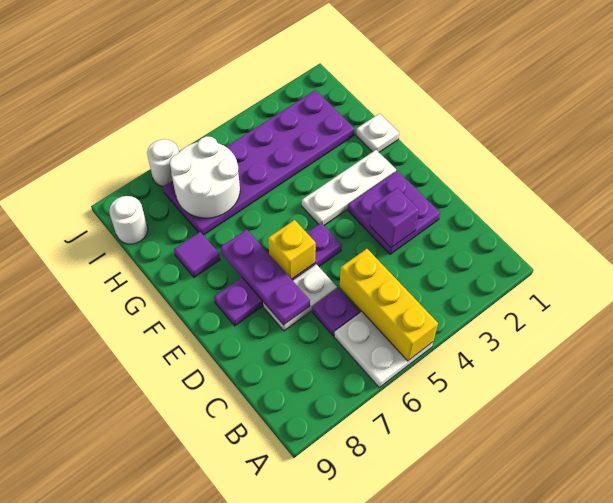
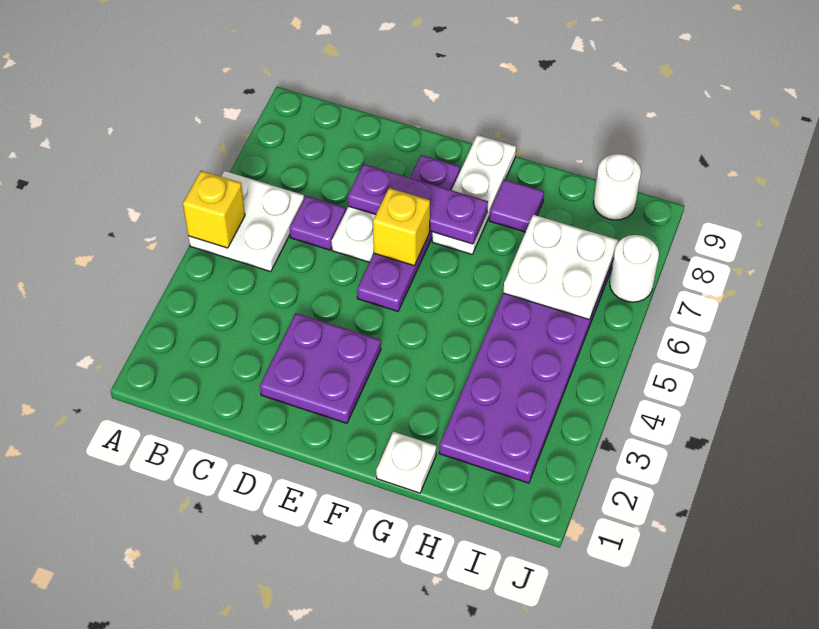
yellow brick A5:C5 level 2 -> yellow brick A5 level 2
purple brick D3 level 2 -> none
white plate F2:F4 level 1 -> white plate F7:F9 level 1
white round brick H6:I7 level 2 -> white plate H6:I7 level 2

